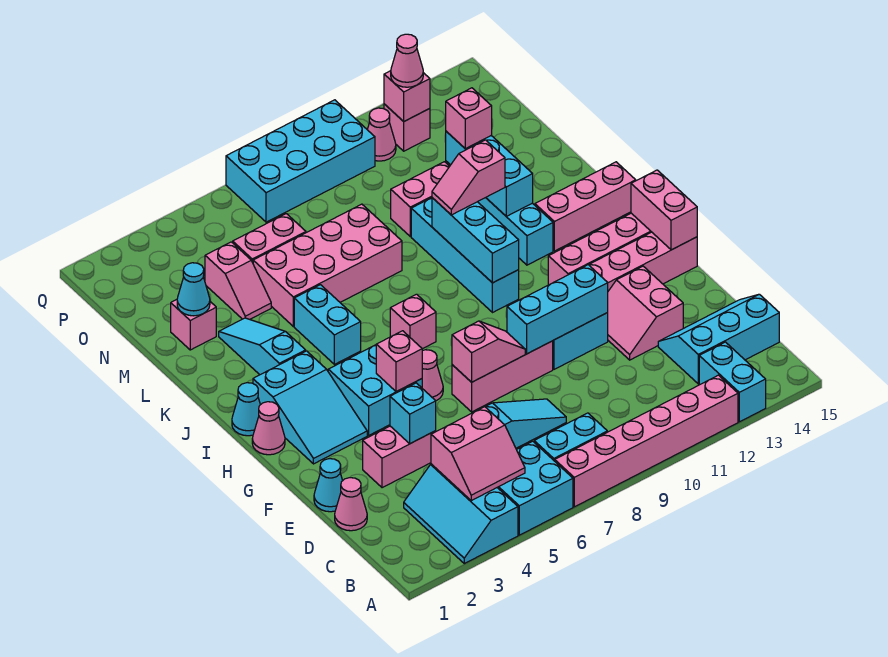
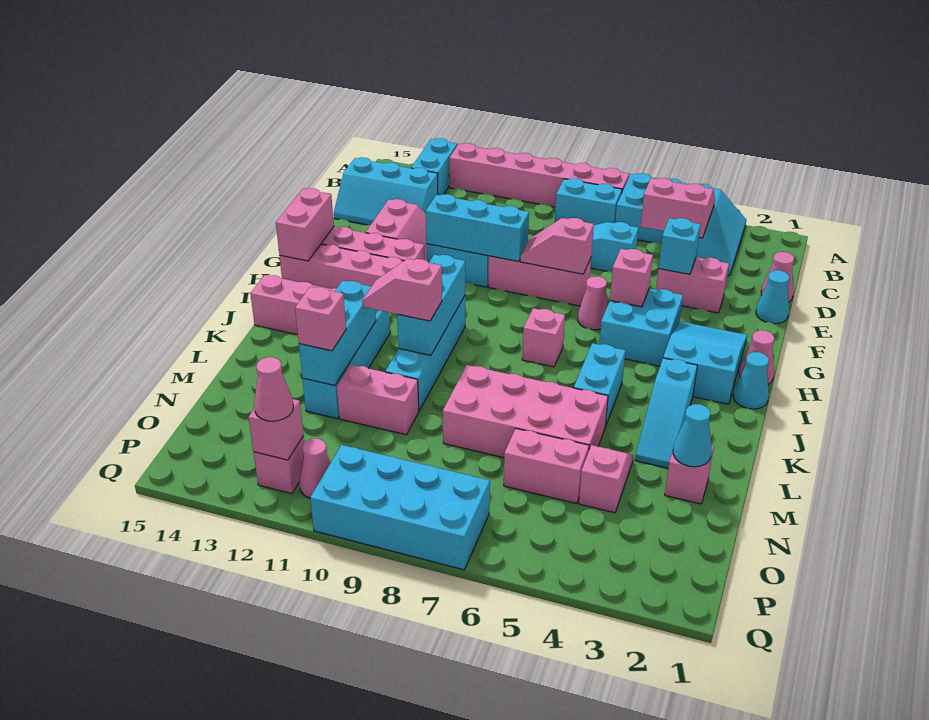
pink slope K10:K11 level 3 top 11 -> pink slope K10:K11 level 3 top 10

